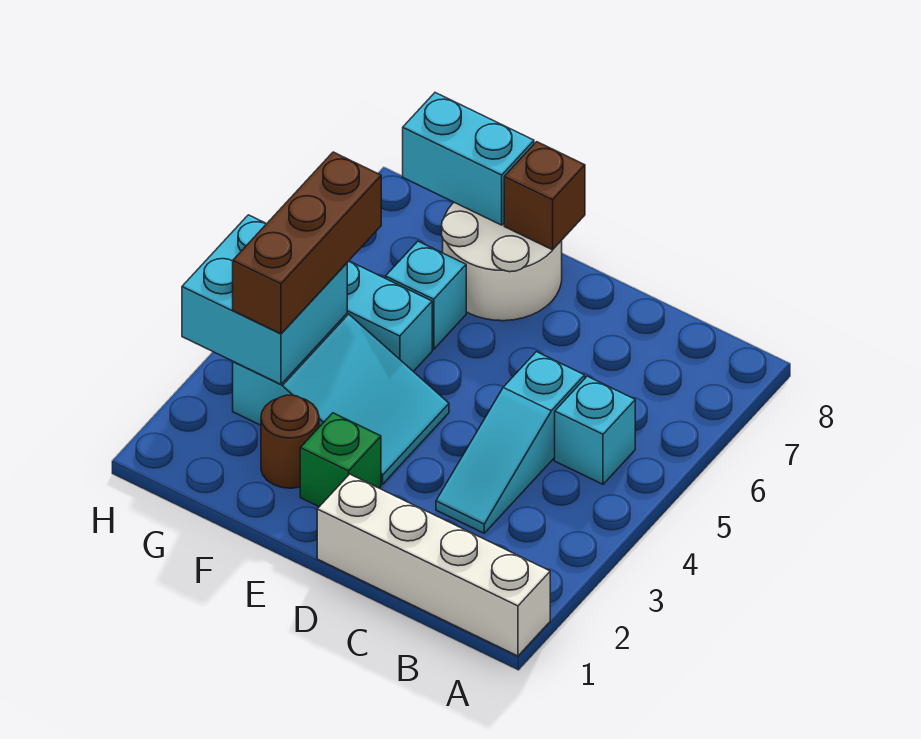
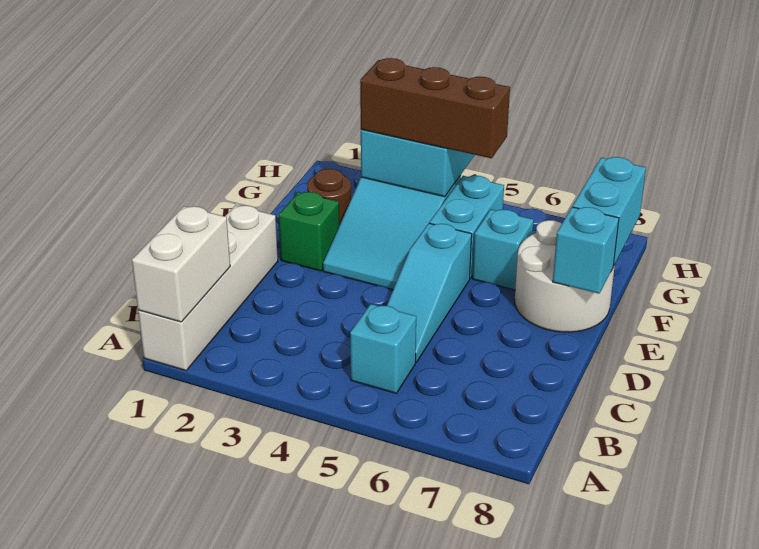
none -> white brick A1:B1 level 2
cyan slope C3:C5 level 1 top 5 -> cyan slope C5:E5 level 1 top E
brown brick E8 level 2 -> cyan brick E8 level 2

